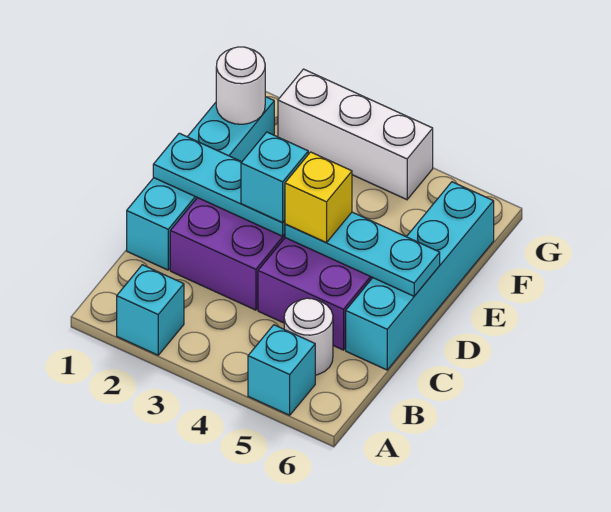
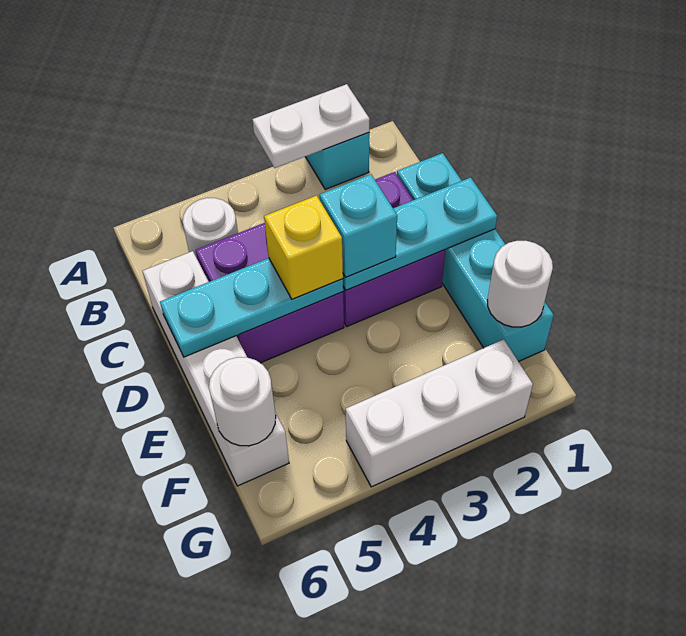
none -> white plate A2:A3 level 2
cyan brick A5 level 1 -> none
cyan brick C6:F6 level 1 -> white brick C6:F6 level 1
none -> white round brick F6 level 2

